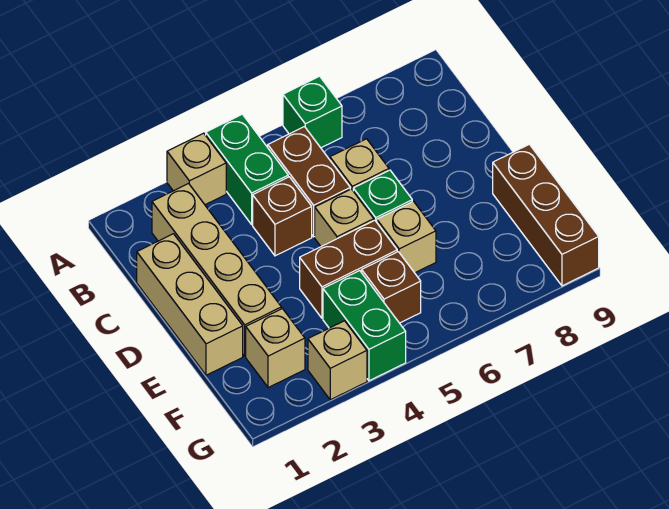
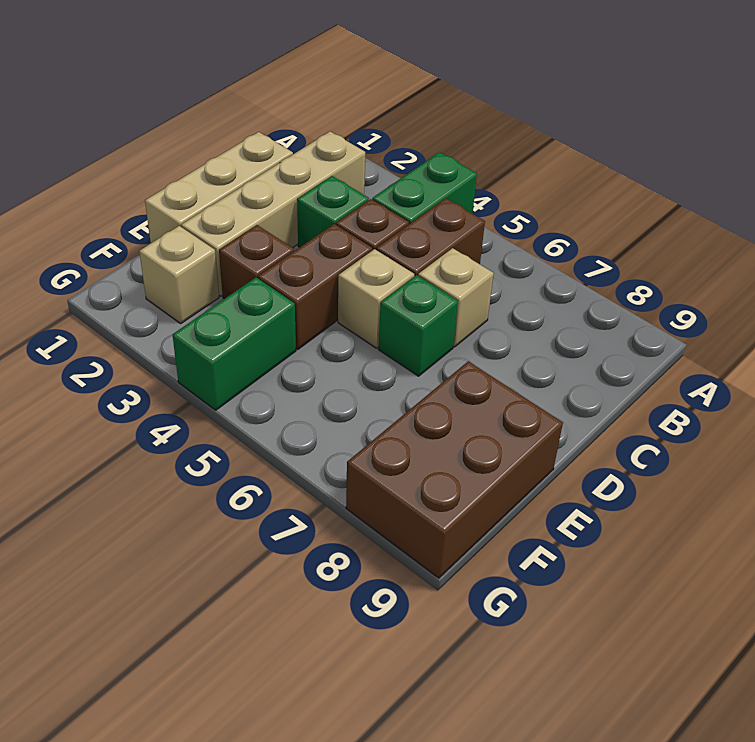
tan brick A3 level 1 -> none
green brick A6 level 1 -> green brick C3 level 1
brown brick E4:E5 level 1 -> brown brick D4:E4 level 1
tan brick E6 level 1 -> none
brown brick E9:G9 level 1 -> brown brick E8:G9 level 1
brown brick F5 level 1 -> brown brick E3 level 1
tan brick G3 level 1 -> none

